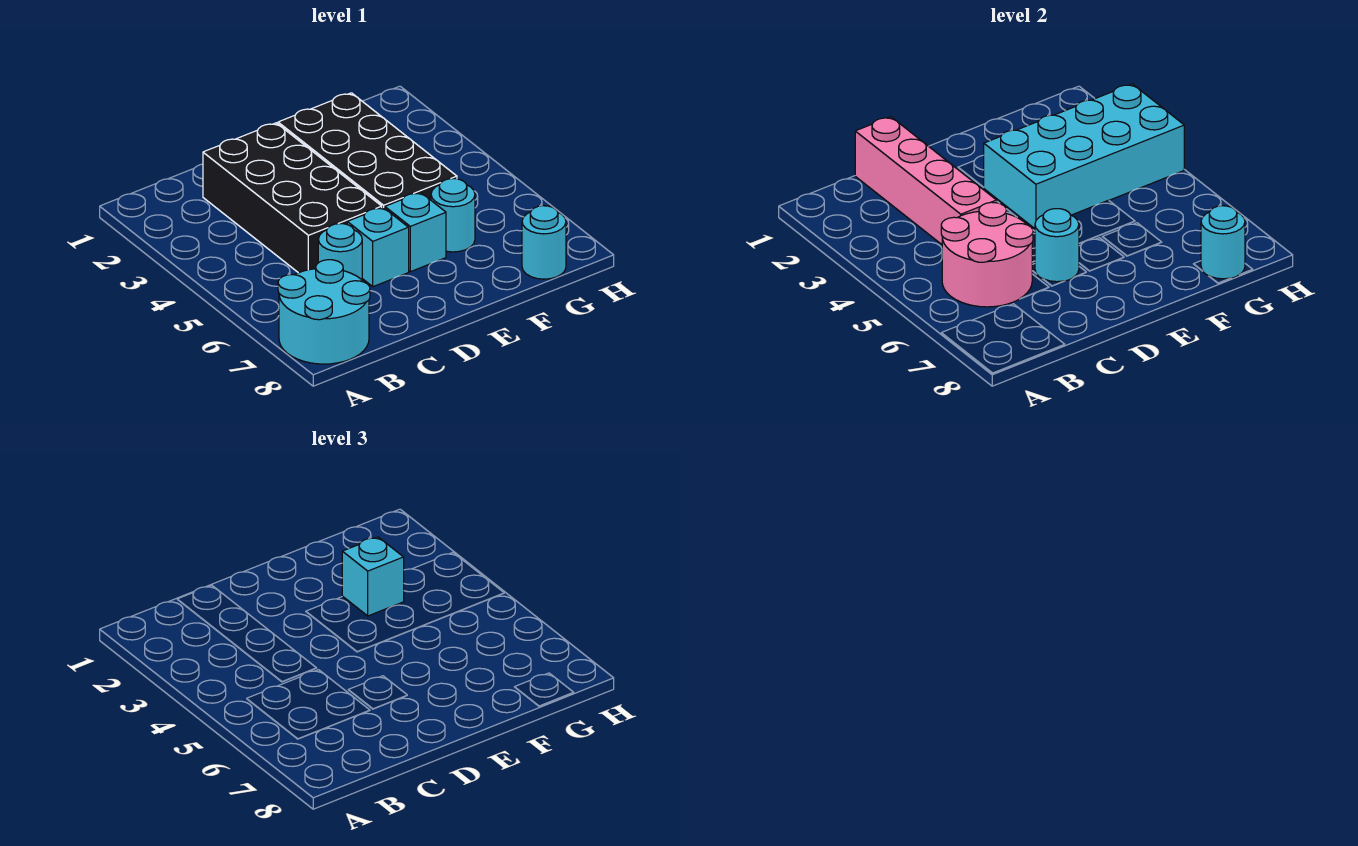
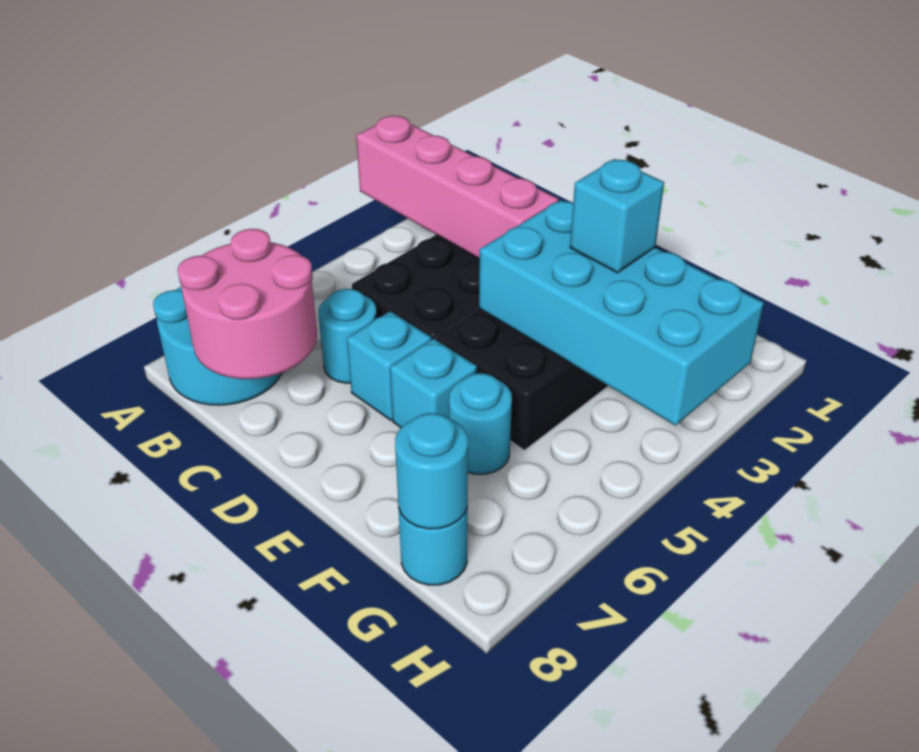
pink round brick B5:C6 level 2 -> pink round brick B7:C8 level 2
pink brick C1:C4 level 2 -> pink brick A3:D3 level 2
cyan round brick D6 level 2 -> none

